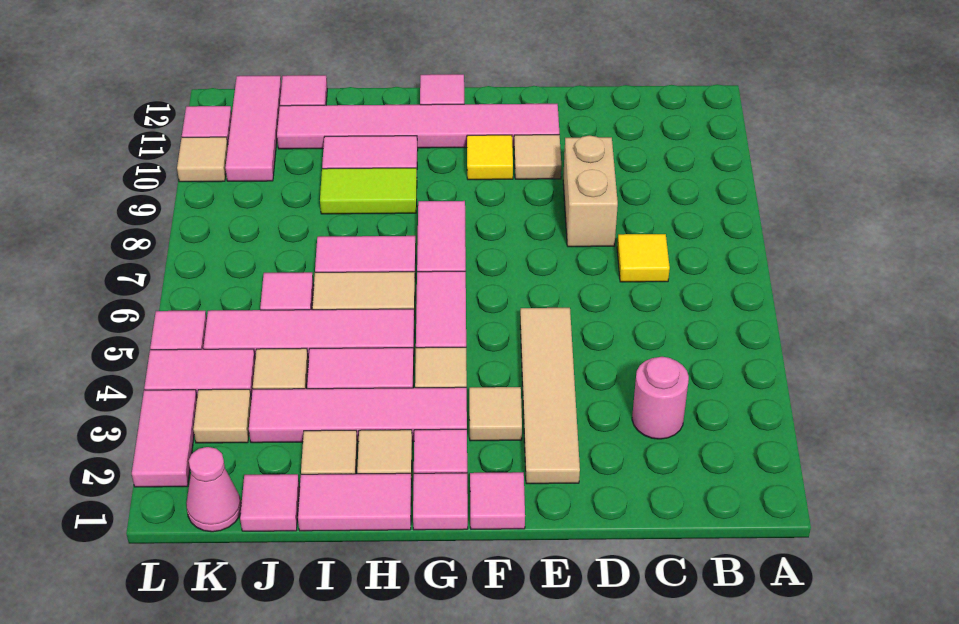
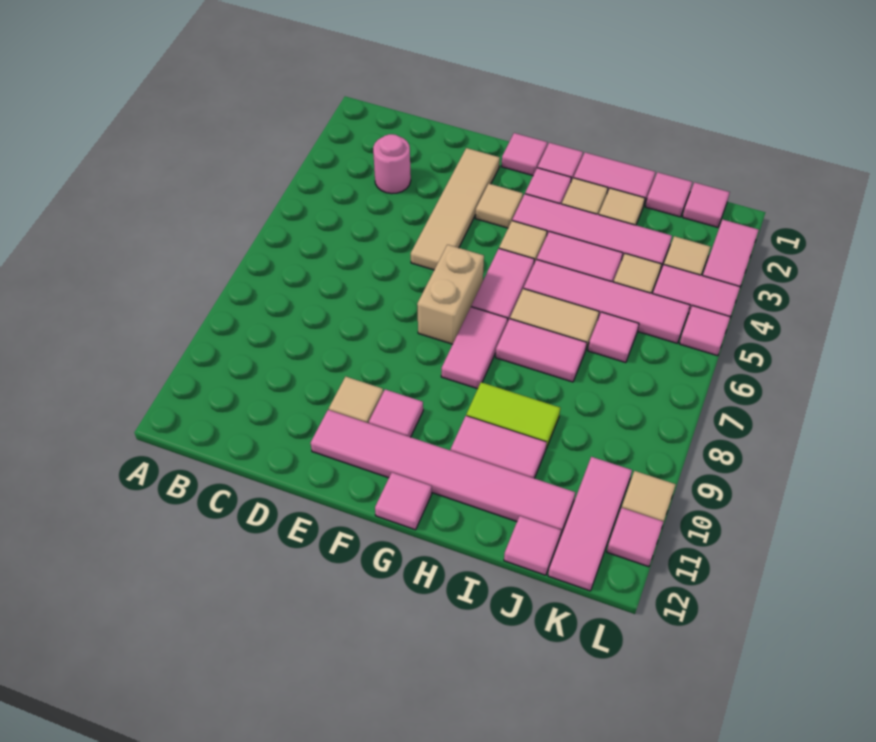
yellow tile C7 level 1 -> none
tan brick D8:D9 level 1 -> tan brick F6:F7 level 1
yellow tile F10 level 1 -> pink tile F10 level 1
pink cone K1 level 1 -> pink tile K1 level 1

